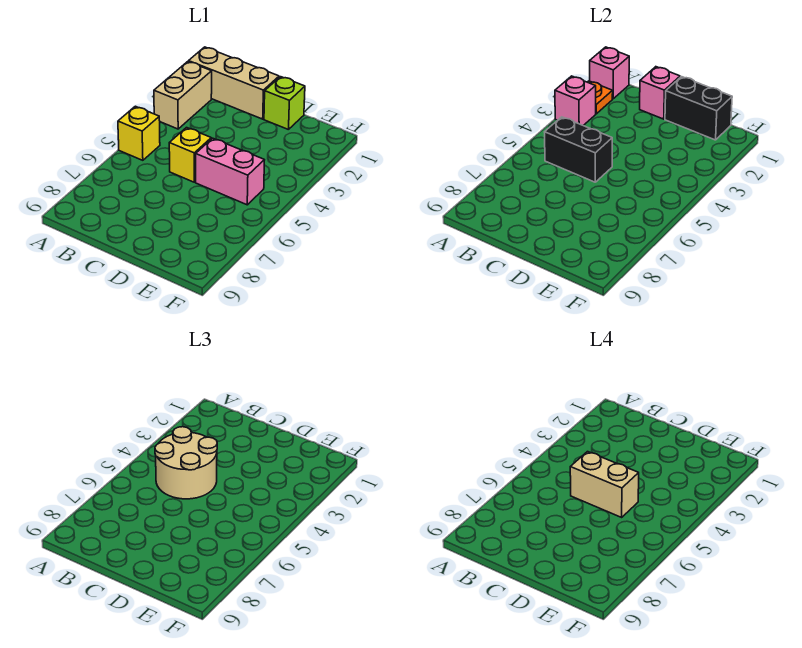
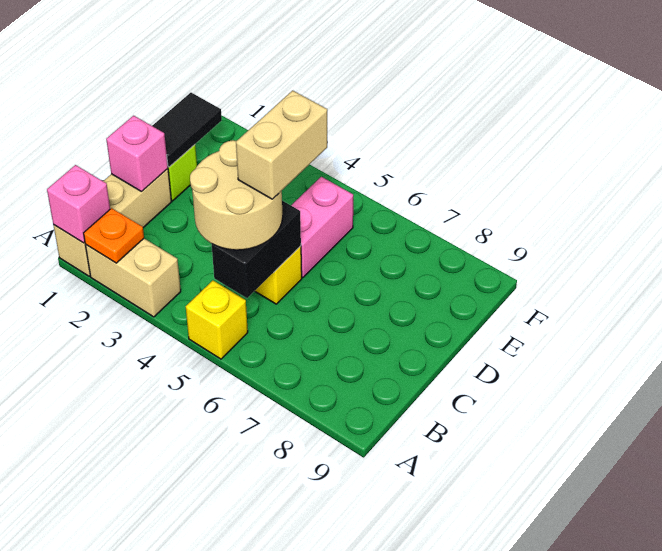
pink brick A3 level 2 -> none
black brick D1:E1 level 2 -> black tile D1:E1 level 2

